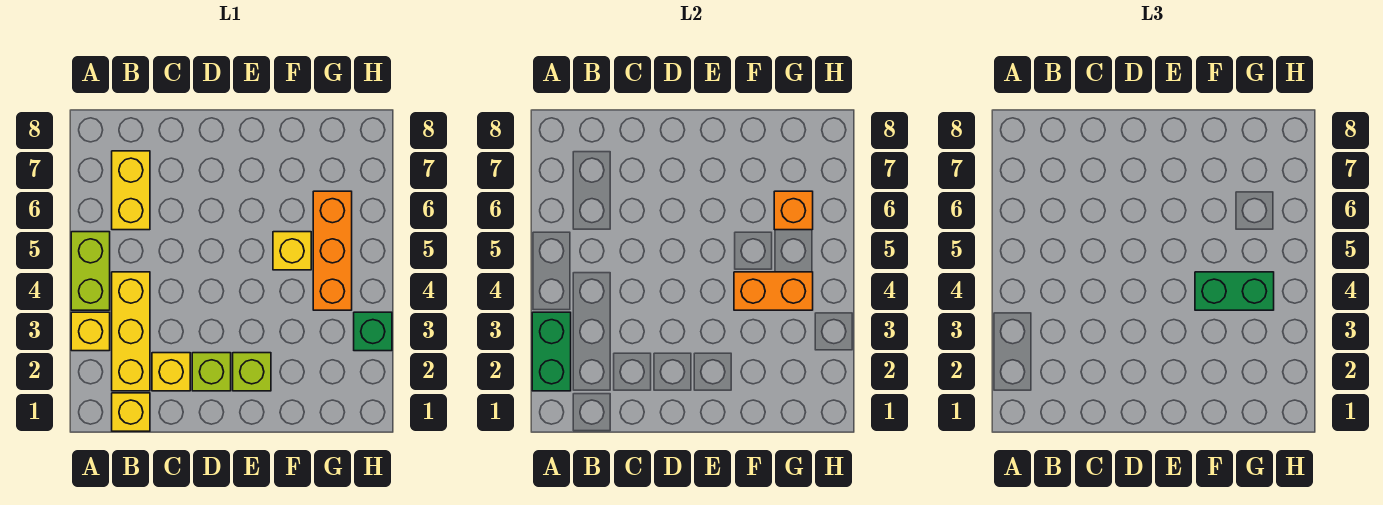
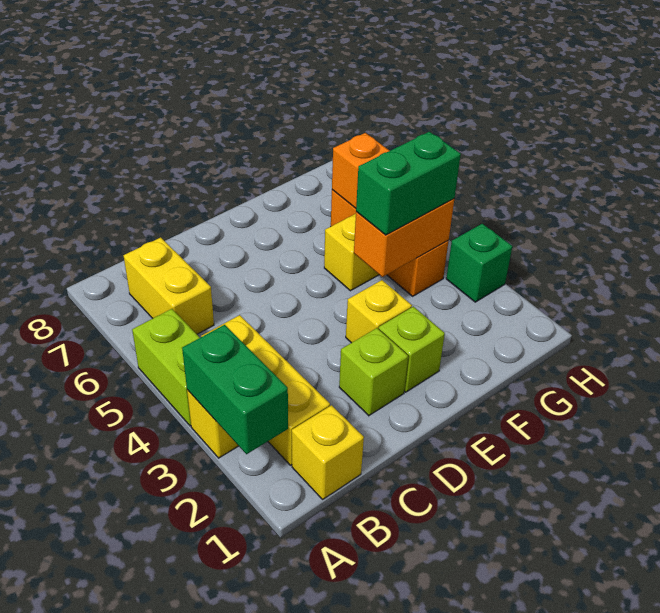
yellow brick C2 level 1 -> yellow brick E3 level 1

